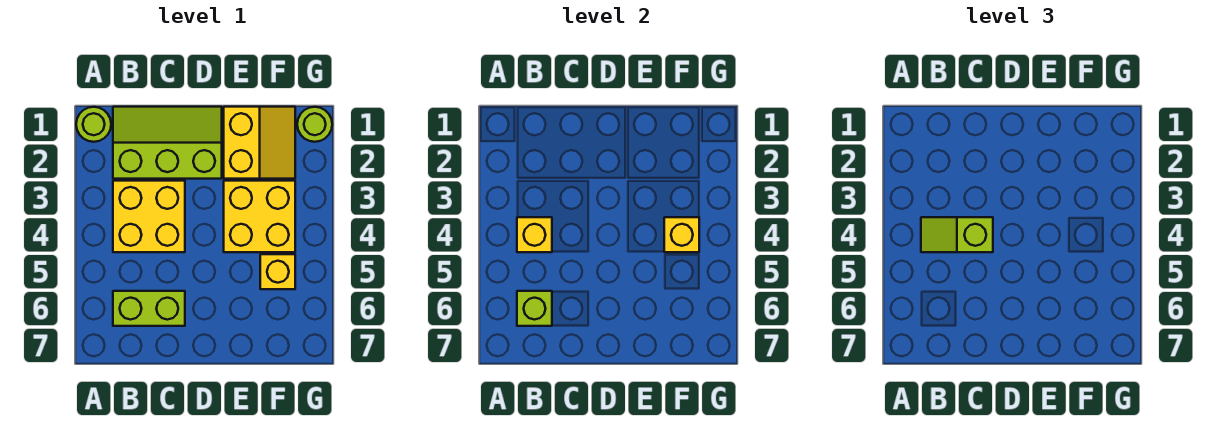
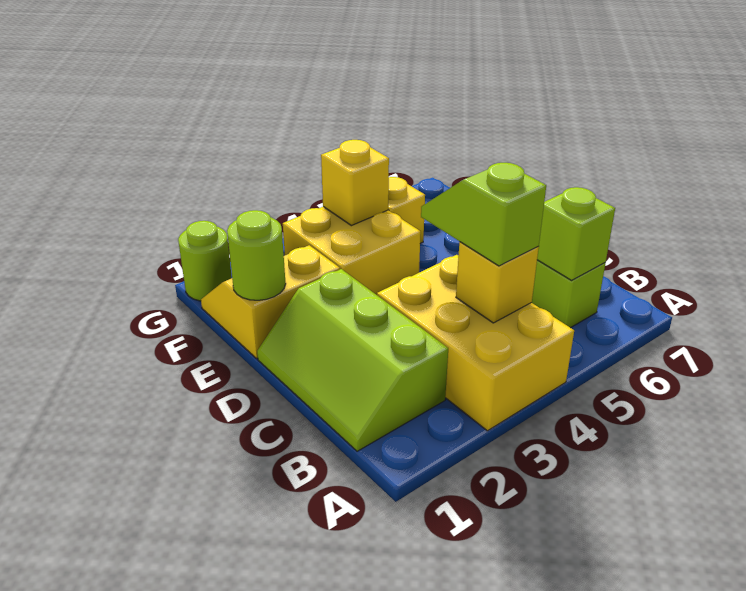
lime round brick A1 level 1 -> lime round brick E1 level 2
yellow brick B3:C4 level 1 -> yellow brick A3:C4 level 1
lime slope B4:C4 level 3 top C -> lime slope B4:C4 level 3 top B

